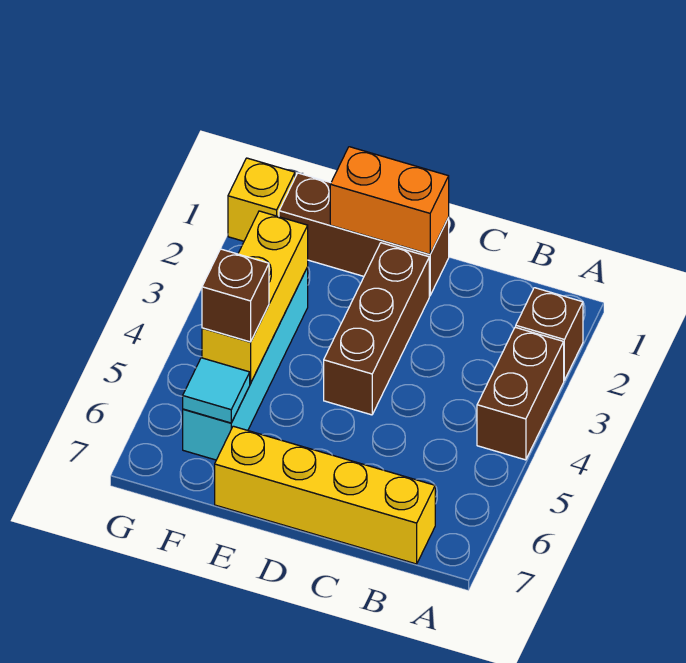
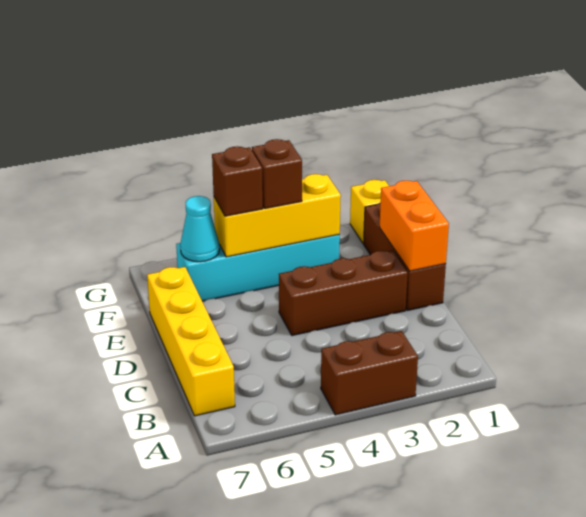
brown brick A2 level 1 -> brown brick F4 level 3
cyan tile F6 level 2 -> cyan cone F6 level 2

